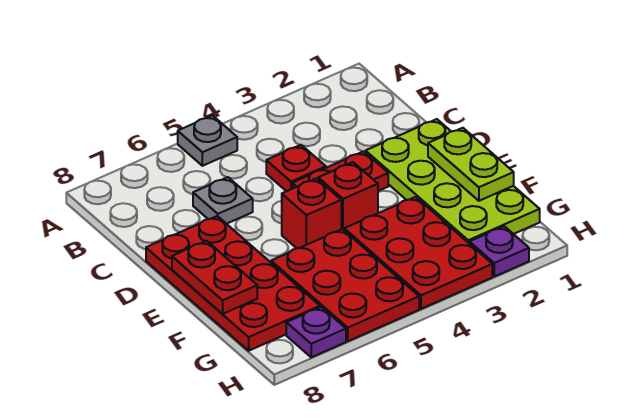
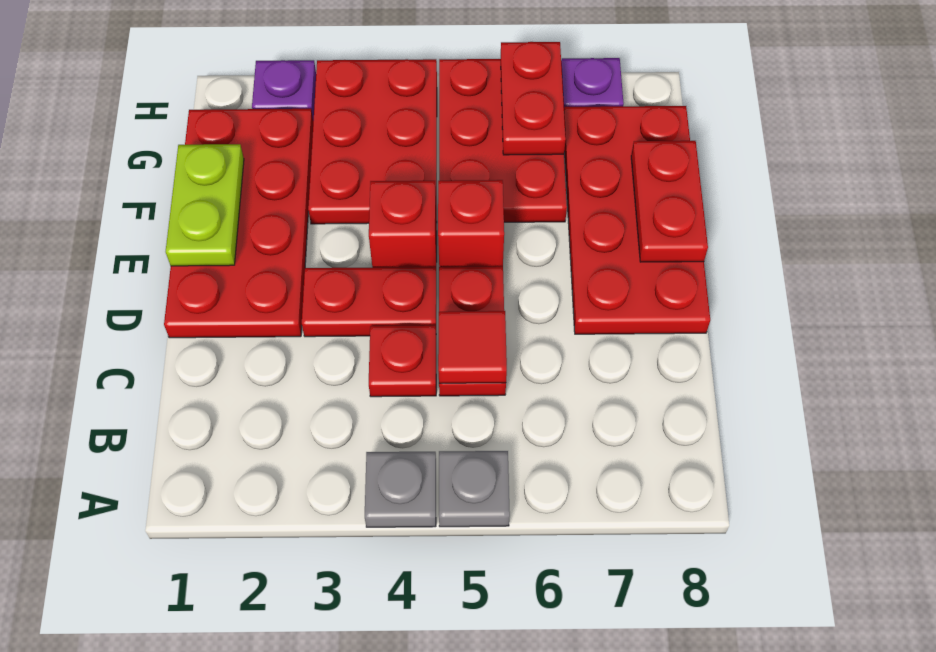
none -> red plate C5:D5 level 1
none -> red tile C5 level 2
grey plate C6 level 1 -> grey plate A4 level 1
lime plate D1:G2 level 1 -> red plate D1:G2 level 1
none -> red plate G6:H6 level 2

